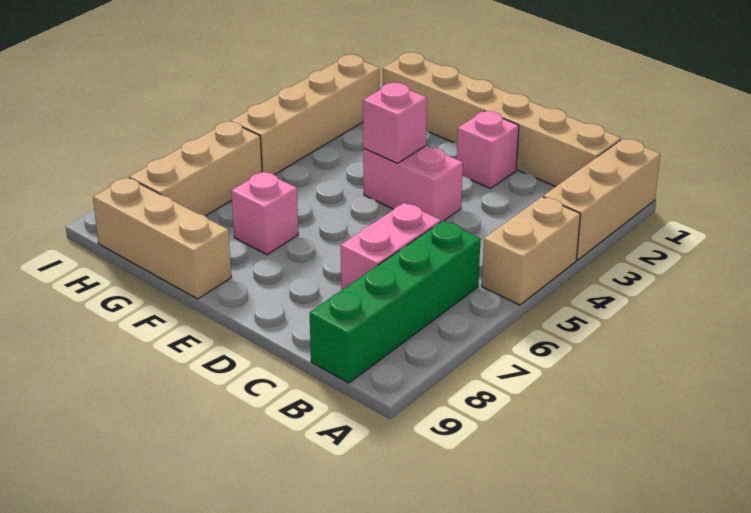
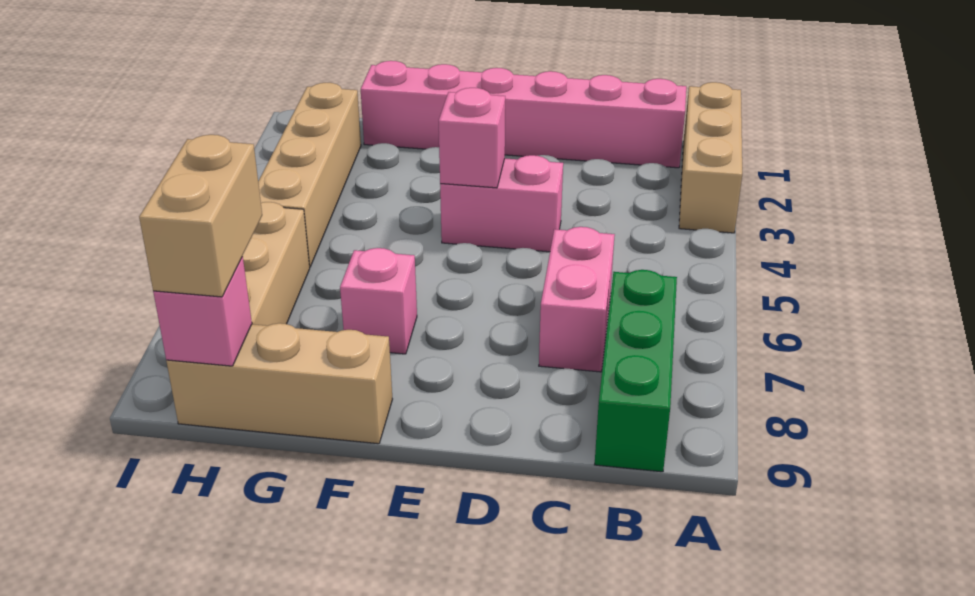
tan brick A4:A5 level 1 -> tan brick H8:H9 level 3
tan brick B1:G1 level 1 -> pink brick B1:G1 level 1
green brick B6:B9 level 1 -> green brick B7:B9 level 1
pink brick D2 level 1 -> pink brick H9 level 2

